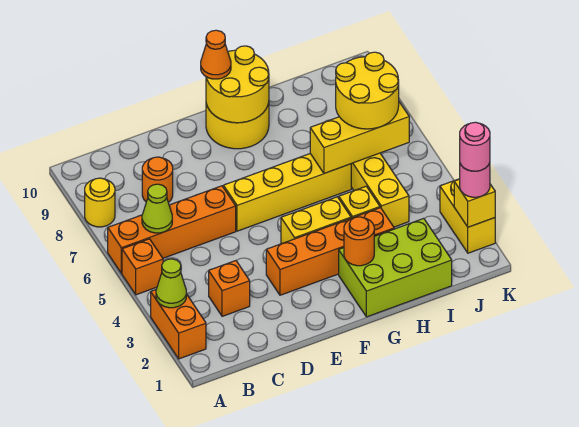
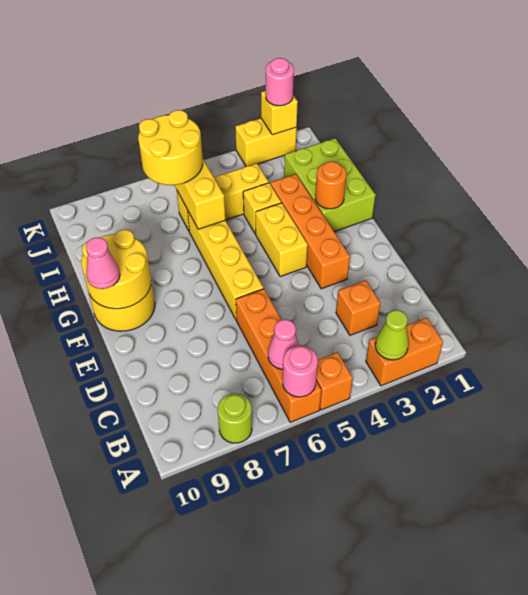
yellow round brick A8 level 1 -> lime round brick A8 level 1
lime cone B6 level 2 -> pink cone B6 level 2
orange round brick C8 level 1 -> none
orange cone F10 level 3 -> pink cone F10 level 3
pink round brick K2 level 4 -> pink round brick A6 level 2

